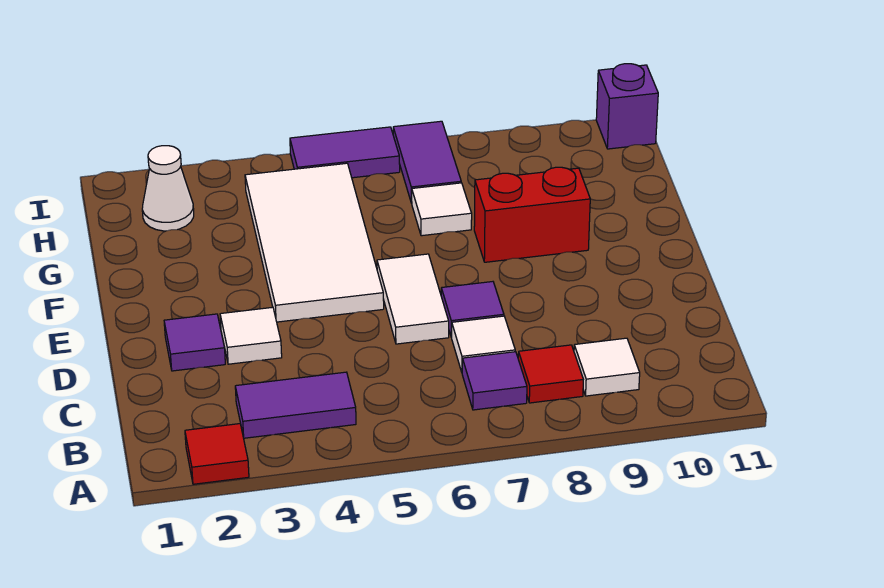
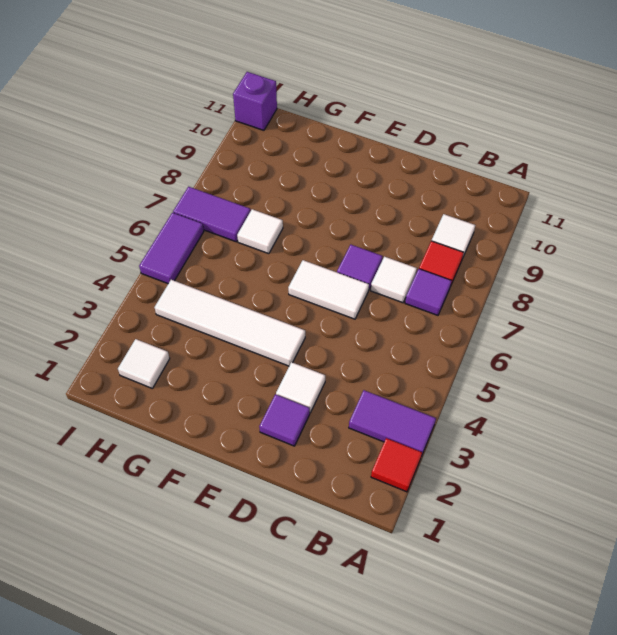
purple tile B3:B4 level 1 -> purple tile A3:B3 level 1
white tile E4:H5 level 1 -> white tile E4:H4 level 1
red brick F8:F9 level 1 -> none
white cone H2 level 1 -> white tile H2 level 1

